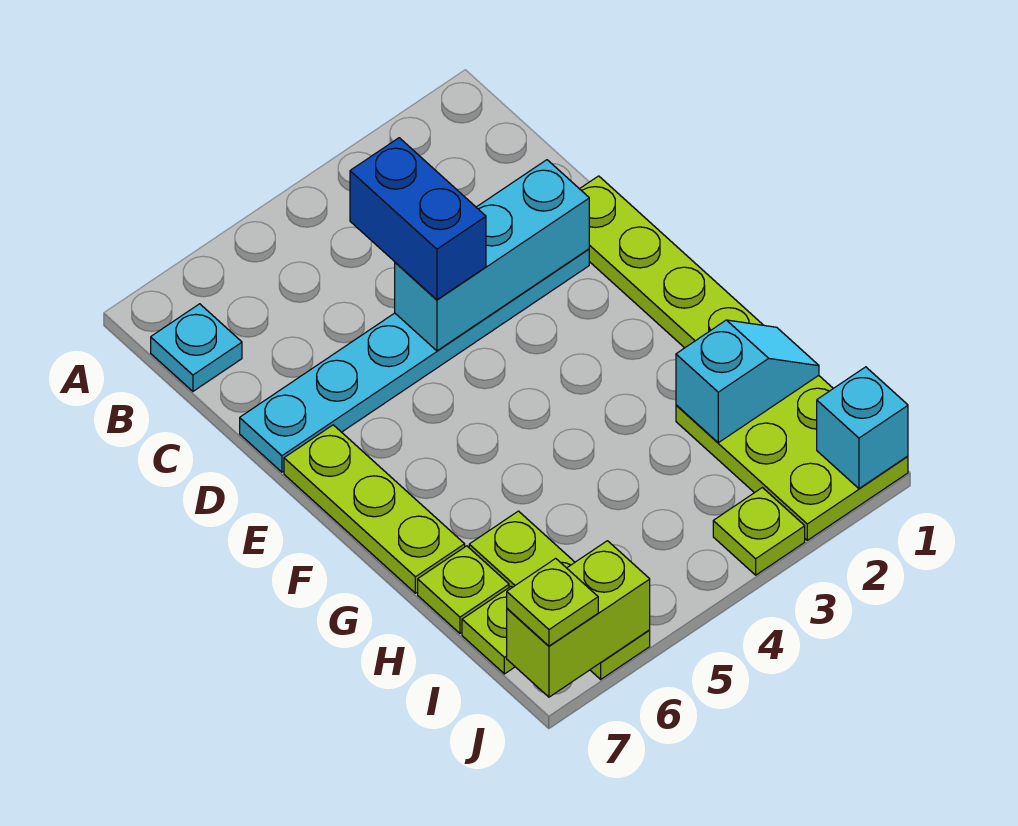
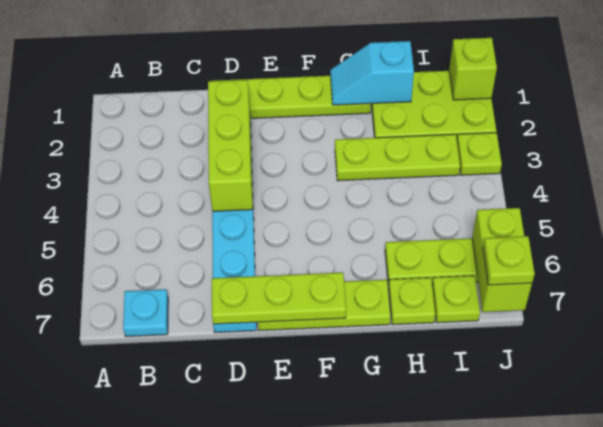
blue brick C4:D4 level 3 -> none
cyan brick D2:D4 level 2 -> lime brick D2:D4 level 2
none -> lime plate D7:F7 level 2
none -> lime plate G3:I3 level 1
cyan slope H1:H2 level 2 top 2 -> cyan slope G1:H1 level 2 top H
cyan brick J1 level 2 -> lime brick J1 level 2

